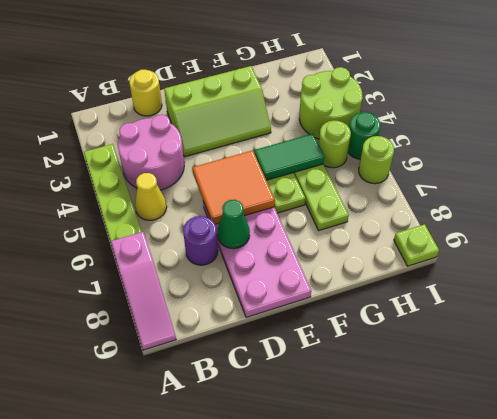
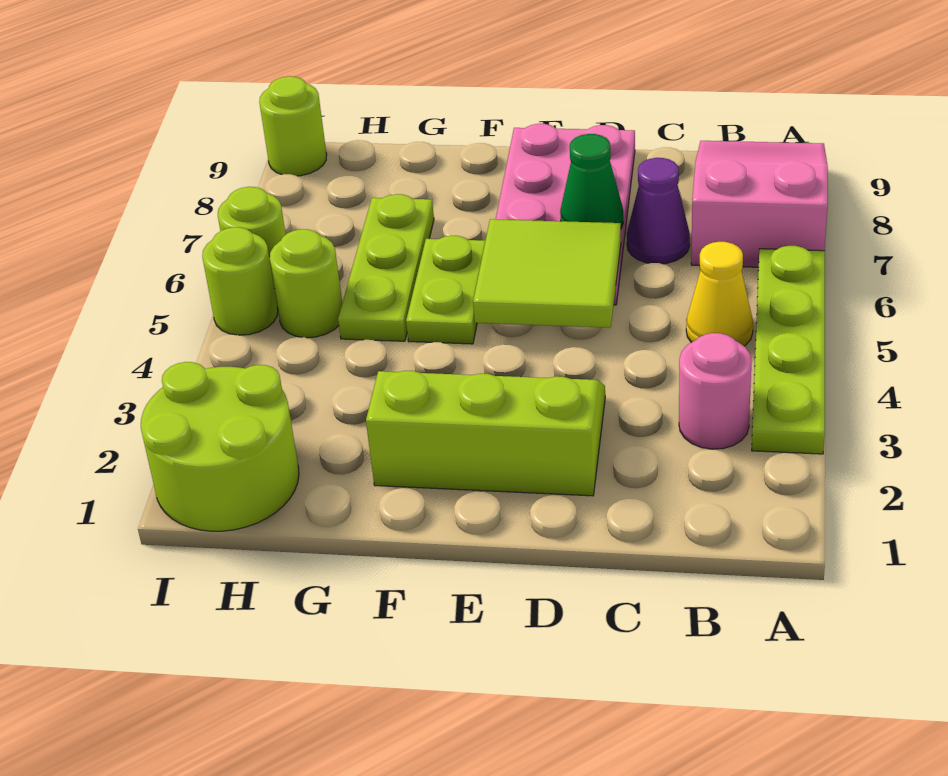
pink slope A7:A9 level 1 top 7 -> pink slope A7:B9 level 1 top 7
pink round brick B3:C4 level 1 -> pink round brick B3 level 1
yellow round brick C1 level 1 -> none
purple round brick C7 level 1 -> purple cone C7 level 1
orange tile D5:E6 level 2 -> lime tile D5:E6 level 2
green tile F5:G5 level 2 -> none
lime round brick H3:I4 level 1 -> lime round brick H1:I2 level 1
green round brick I5 level 1 -> lime round brick I5 level 1
lime plate I9 level 1 -> lime round brick I9 level 1

